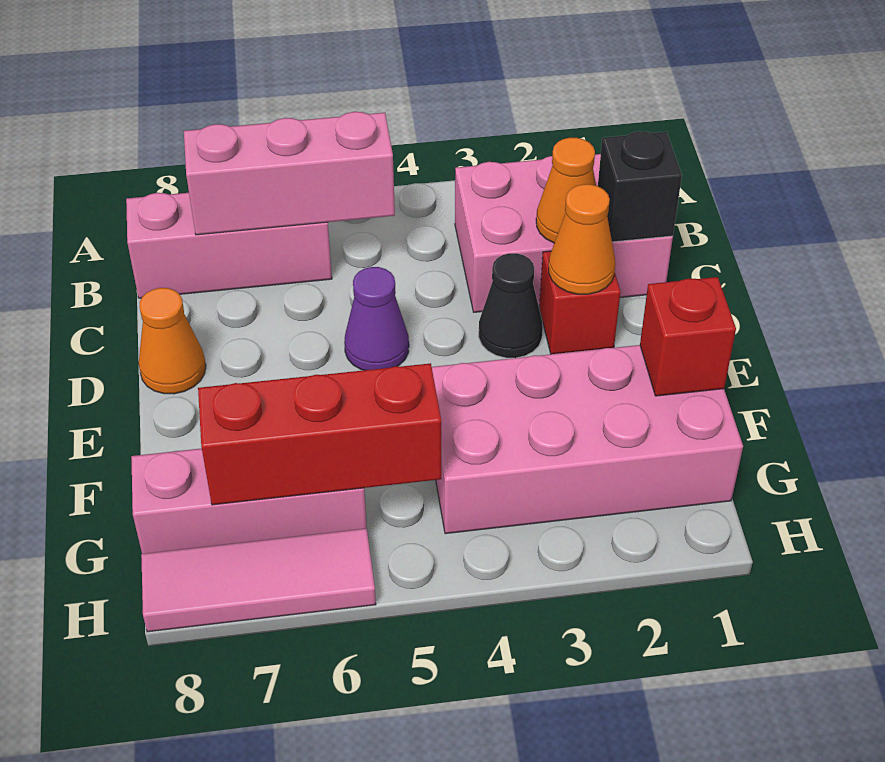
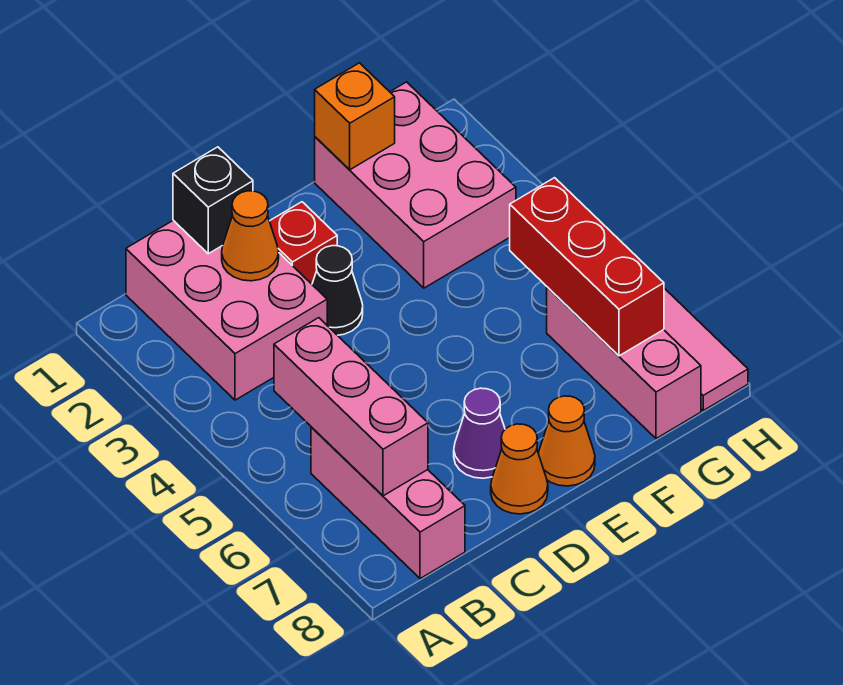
orange cone D2 level 2 -> orange cone E8 level 1
purple cone D5 level 1 -> purple cone D7 level 1
pink brick F1:G4 level 1 -> pink brick F1:G3 level 1
red brick F1 level 2 -> orange brick F1 level 2

